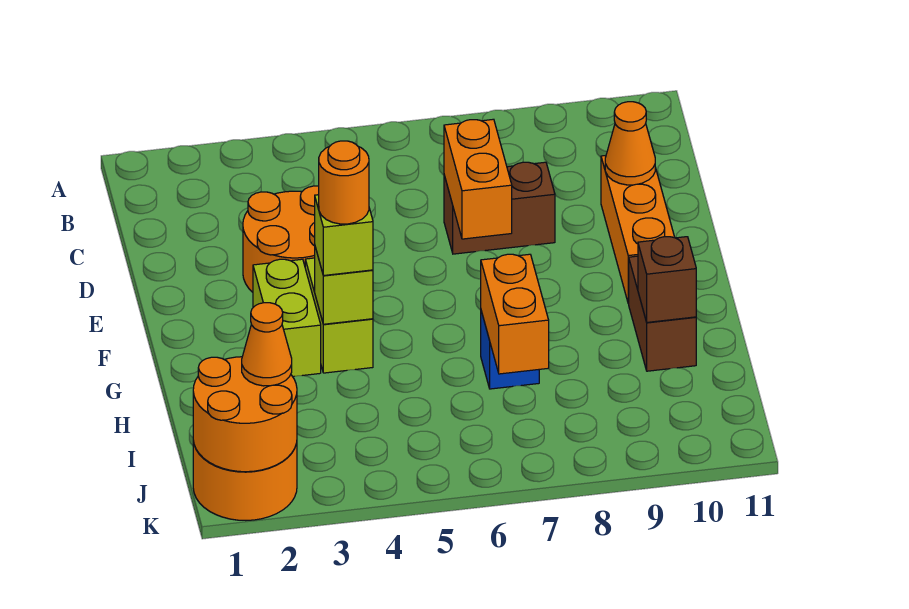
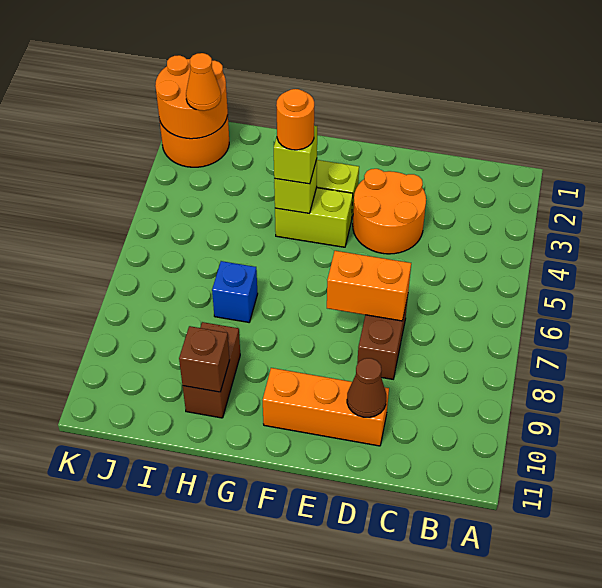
orange cone D10 level 2 -> brown cone D10 level 2
brown brick G10:H10 level 1 -> brown brick H9:H10 level 1
orange brick H7:I7 level 2 -> none

